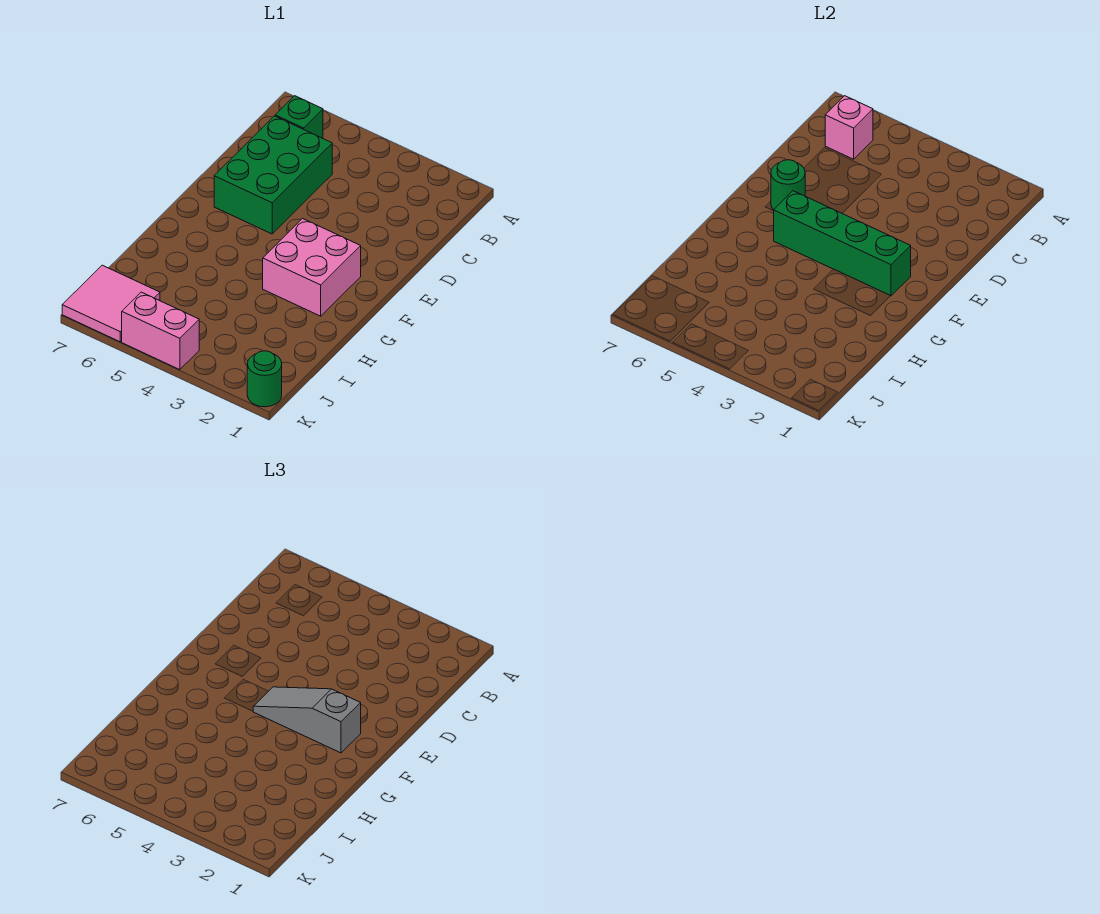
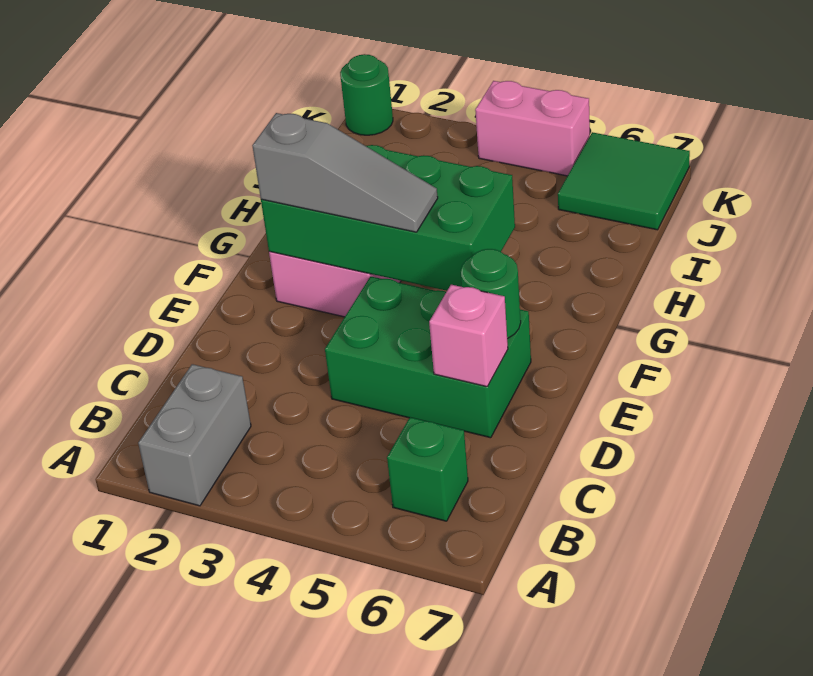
none -> grey brick A2:B2 level 1
pink brick B6 level 2 -> pink brick D6 level 2
green brick C5:E6 level 1 -> green brick D4:E6 level 1
green brick F2:F5 level 2 -> green brick F2:G5 level 2
pink tile J6:K7 level 1 -> green tile J6:K7 level 1

